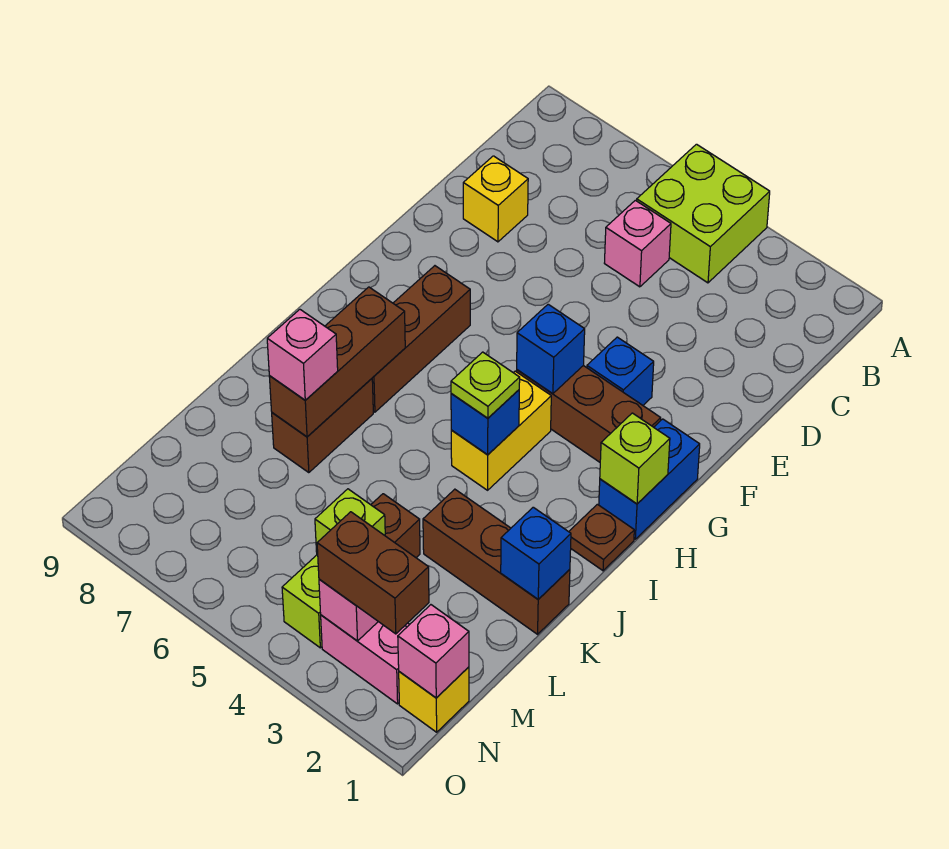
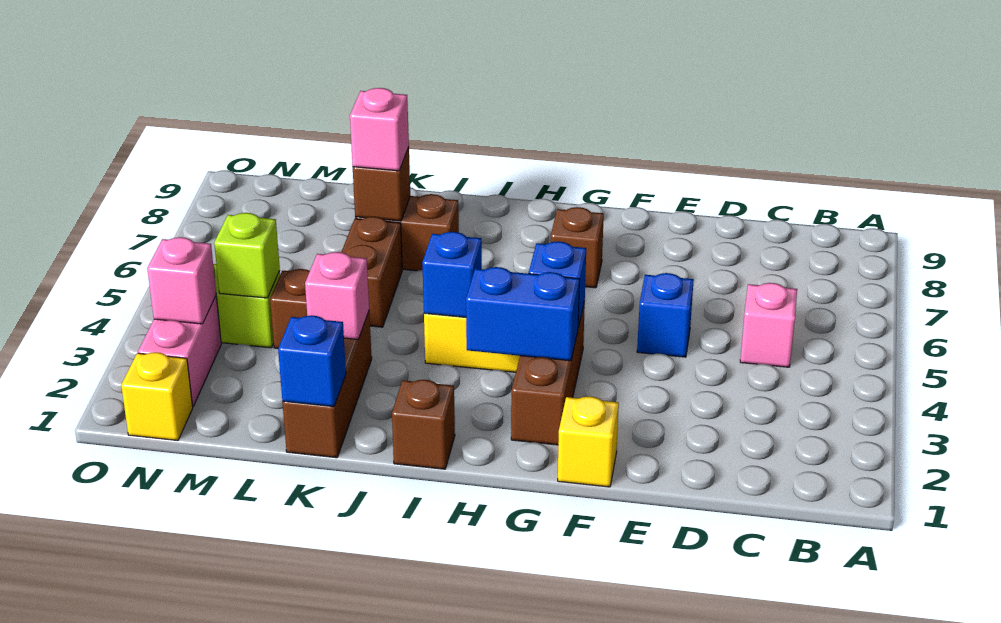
lime brick A4:B5 level 1 -> none
yellow brick D8 level 1 -> yellow brick F1 level 1
blue brick F3 level 1 -> blue brick E5 level 1
blue brick G1:H1 level 1 -> blue brick G3:H3 level 2
brown brick G7:I7 level 1 -> brown brick G7 level 1
lime brick H1 level 2 -> none
brown plate I1 level 1 -> brown brick I1 level 1
lime plate I4 level 3 -> none
brown brick I7:K7 level 2 -> brown brick K7 level 2
pink brick N1 level 2 -> pink brick K3 level 2
brown brick N2:N3 level 3 -> brown brick K5:K6 level 1

